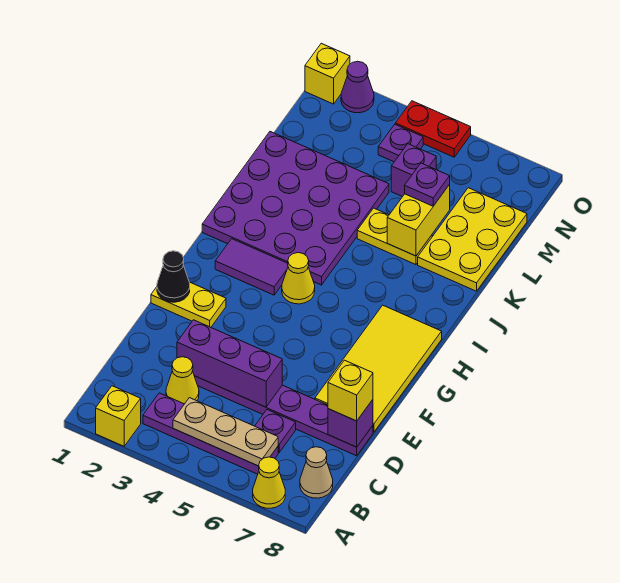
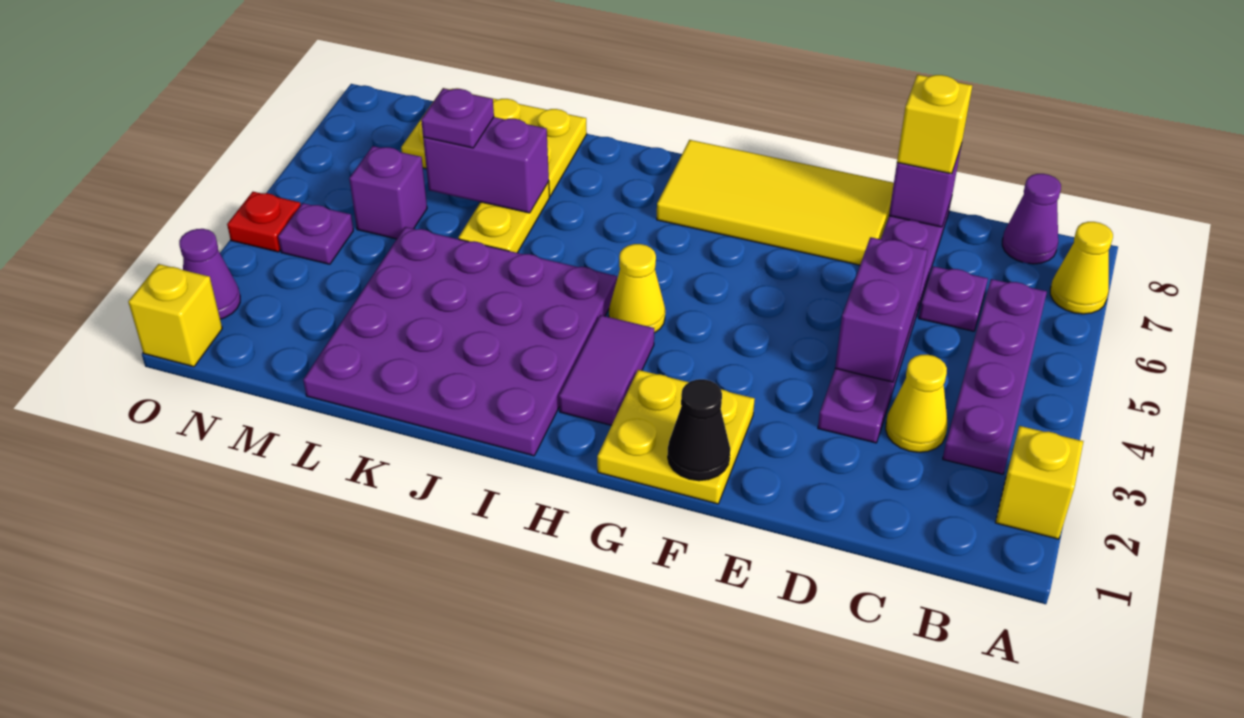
tan plate B4:B6 level 2 -> none
tan cone B8 level 1 -> purple cone B8 level 1
purple brick D3:D5 level 2 -> purple brick D4:D5 level 2
yellow plate F1:F2 level 1 -> yellow plate F1:G2 level 1
yellow brick K6:L6 level 2 -> purple brick K6:L6 level 2
red plate O4:O5 level 1 -> red plate O4 level 1

